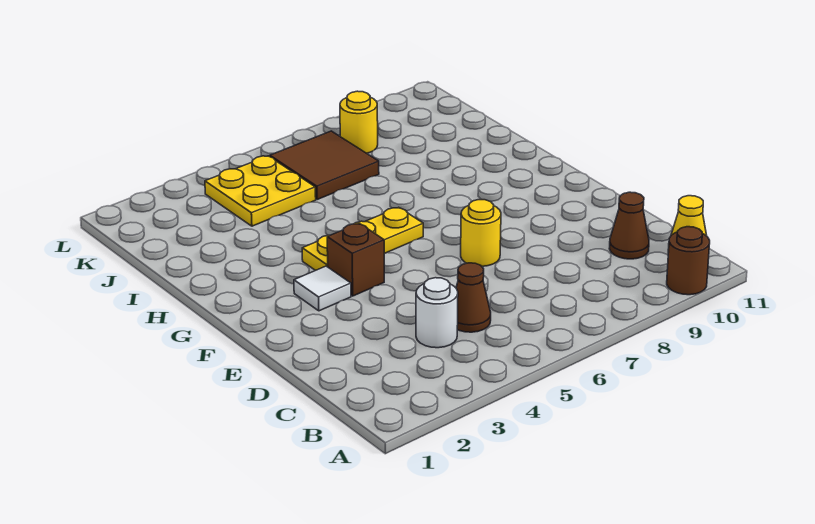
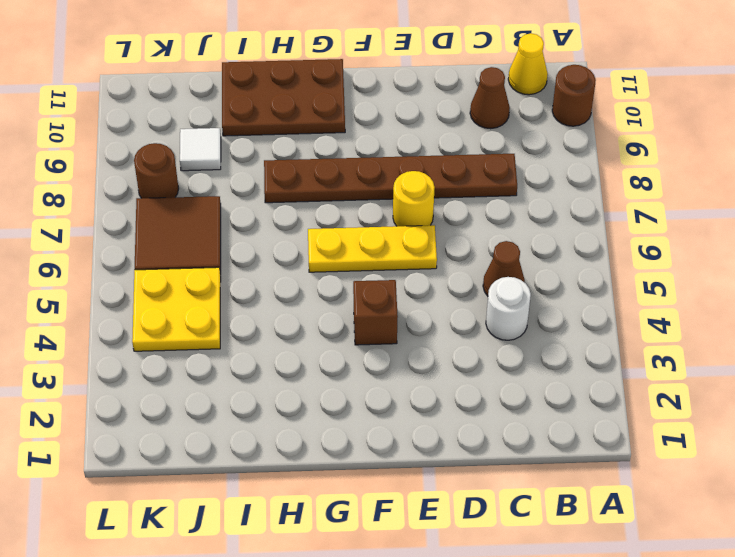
none -> brown plate C8:H8 level 1
white tile F3 level 1 -> white tile J9 level 1
yellow plate G4:G6 level 1 -> yellow plate E6:G6 level 1
none -> brown plate G10:I11 level 1
yellow round brick K8 level 1 -> brown round brick K8 level 1

